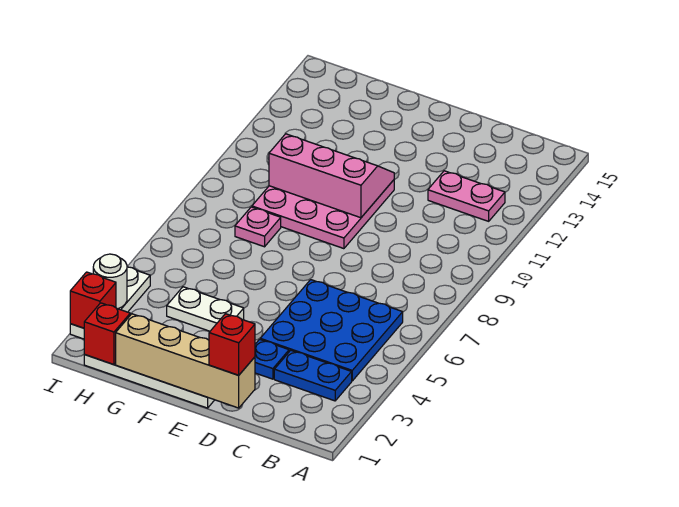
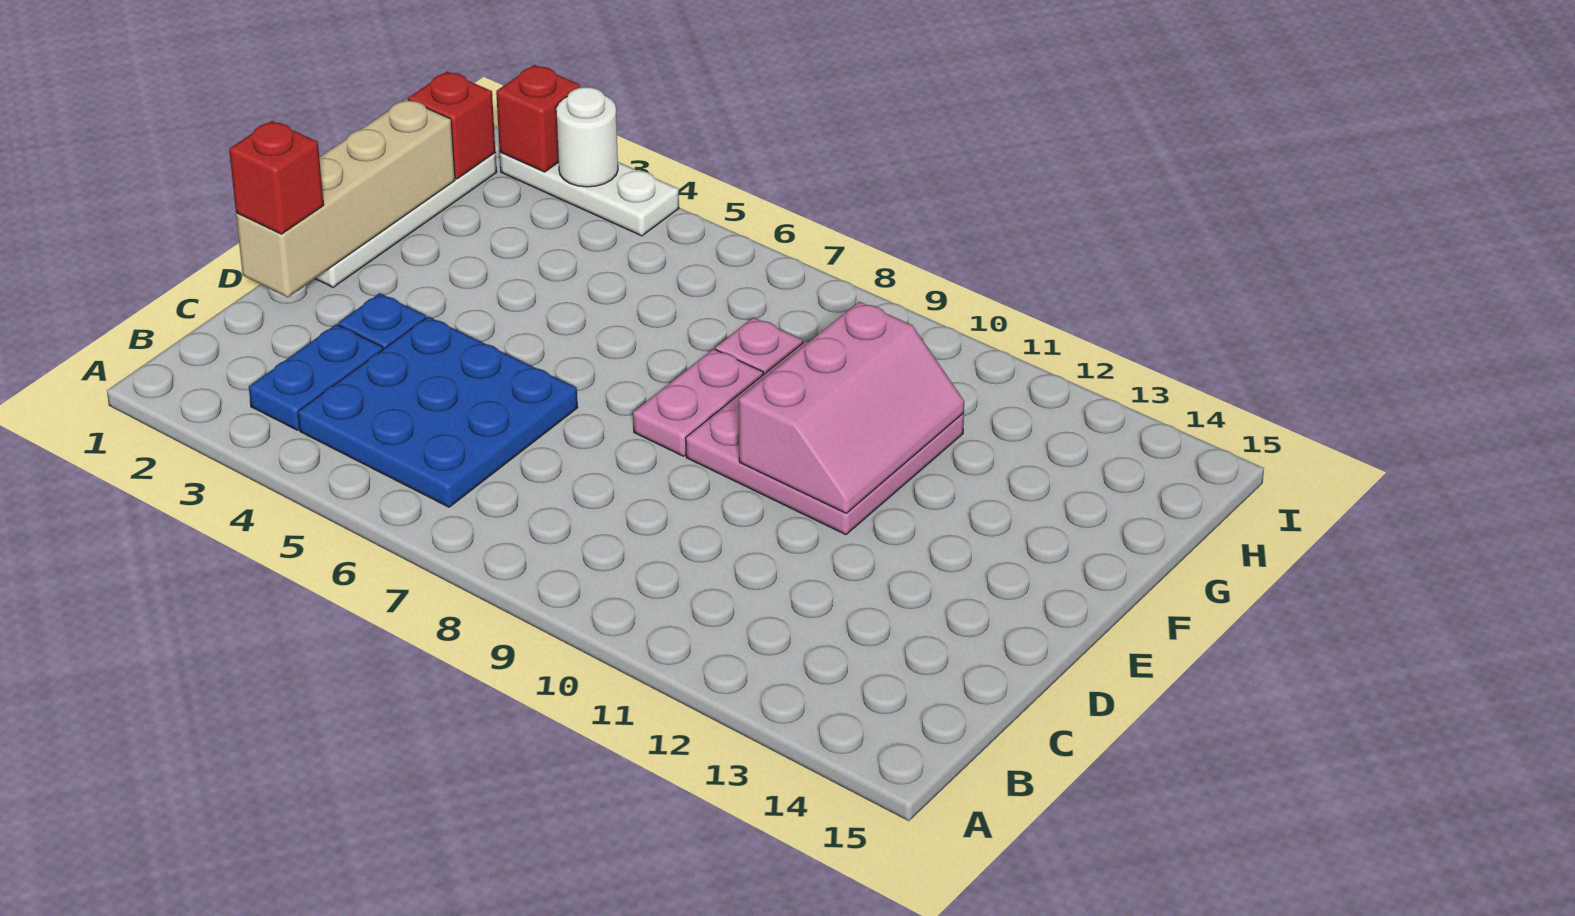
pink plate B12:C12 level 1 -> pink plate E8:F8 level 1
white plate F4:G4 level 1 -> none

